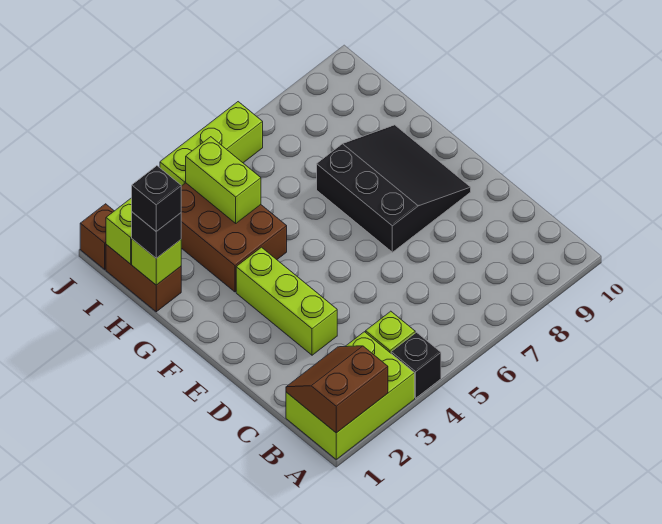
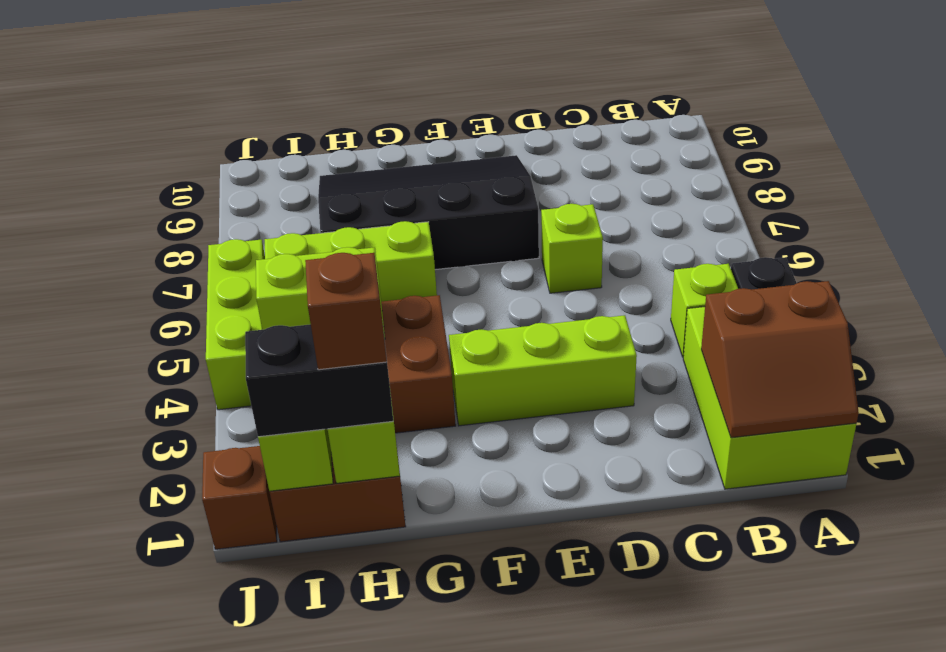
brown slope A1:B2 level 2 top A -> brown slope A1:B2 level 2 top 2
none -> lime brick D6 level 1
black slope E7:G9 level 1 top 7 -> black slope E7:H9 level 1 top 7
none -> lime brick G6:I6 level 1
black brick H1 level 3 -> black brick H1:I1 level 3
black brick H1 level 4 -> brown brick H1 level 4

